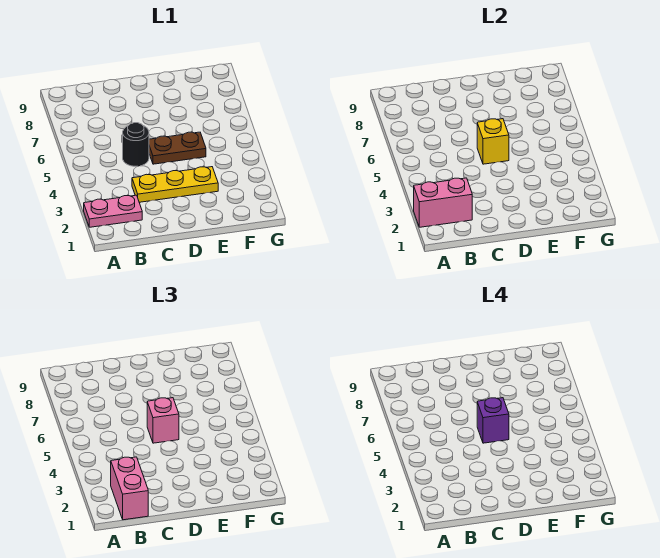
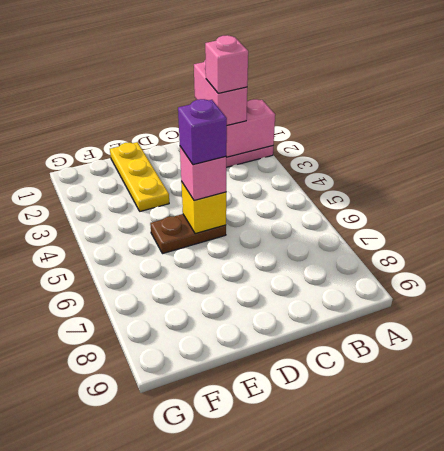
none -> pink brick B2 level 4
yellow plate C3:E3 level 1 -> yellow plate E1:E3 level 1
black round brick C5 level 1 -> none

